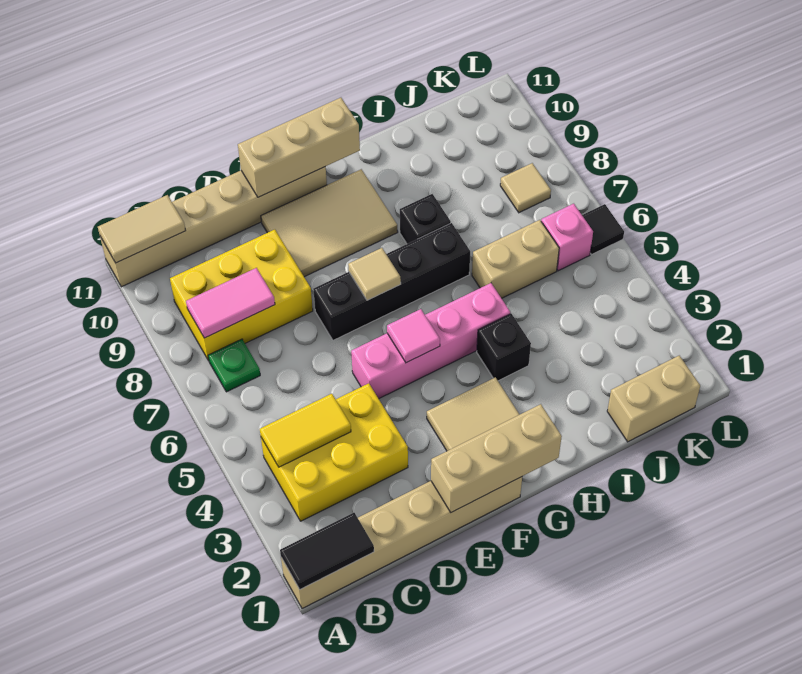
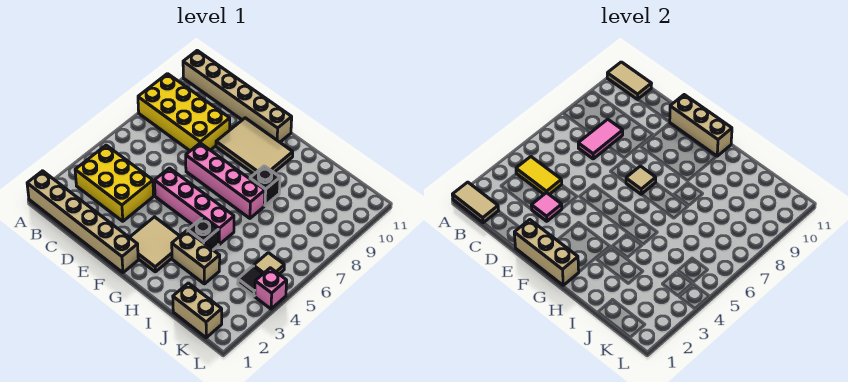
black tile A1:B1 level 2 -> tan tile A1:B1 level 2
green plate B7 level 1 -> none
yellow brick B8:D9 level 1 -> yellow brick A8:D9 level 1
pink tile B8:C8 level 2 -> pink tile C7:C8 level 2
black brick E7:H7 level 1 -> pink brick E7:H7 level 1
pink tile F5 level 2 -> pink tile D3 level 2
tan brick I6:J6 level 1 -> tan brick H3:I3 level 1
pink brick K6 level 1 -> pink brick L4 level 1
tan tile K8 level 1 -> tan tile K5 level 1
black tile L6 level 1 -> black tile K4 level 1

